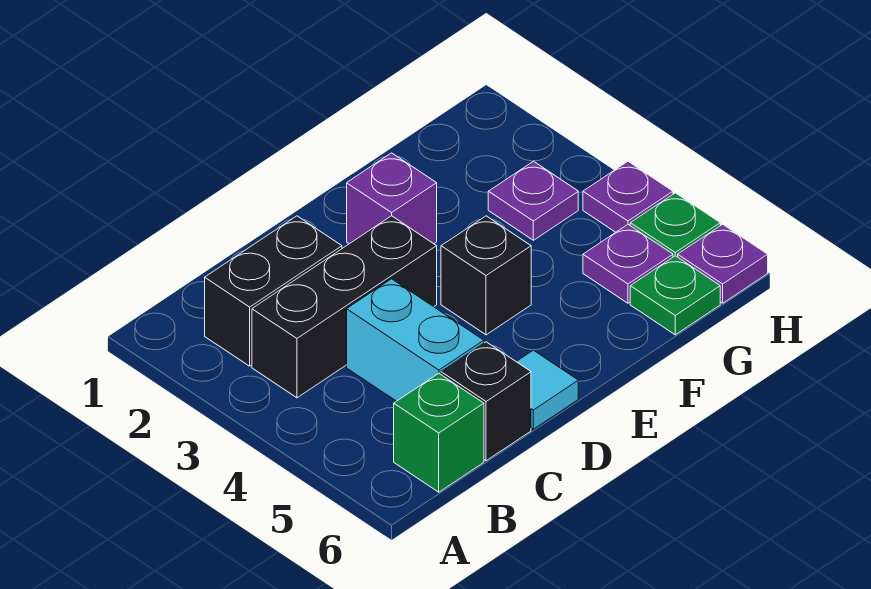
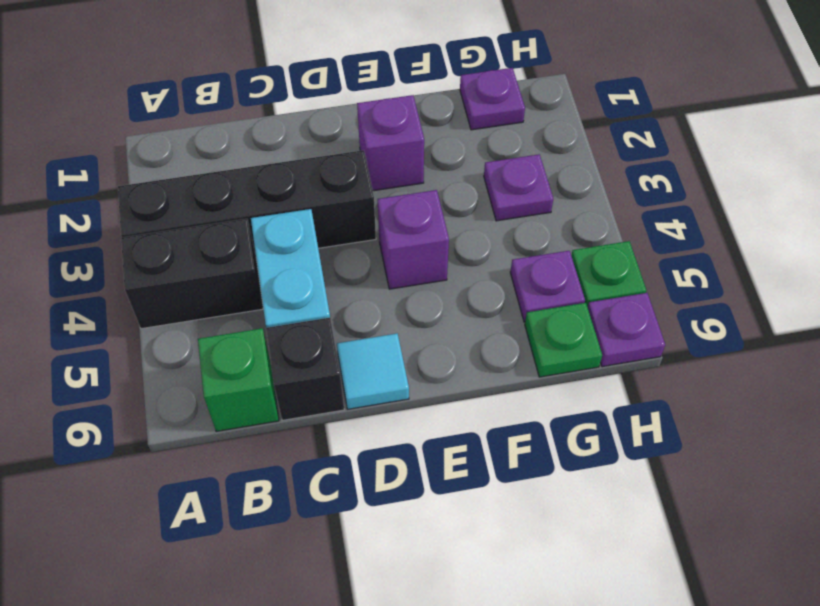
black brick B2:C2 level 1 -> black brick A4:B4 level 1
black brick B3:D3 level 1 -> black brick A3:D3 level 1
black brick E4 level 1 -> purple brick E4 level 1
purple plate H4 level 1 -> purple plate G1 level 1

